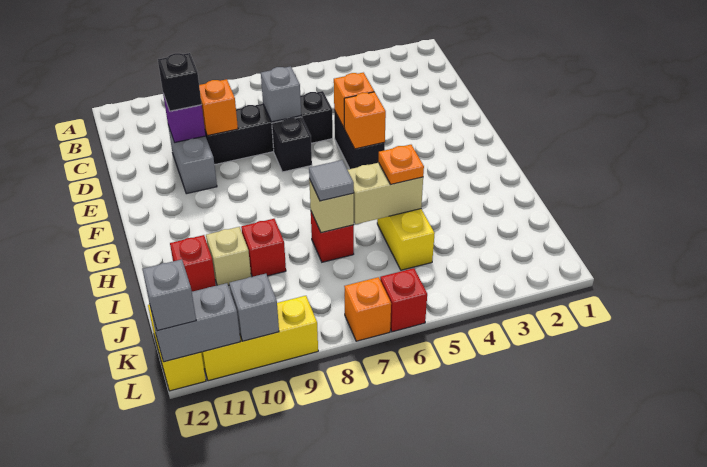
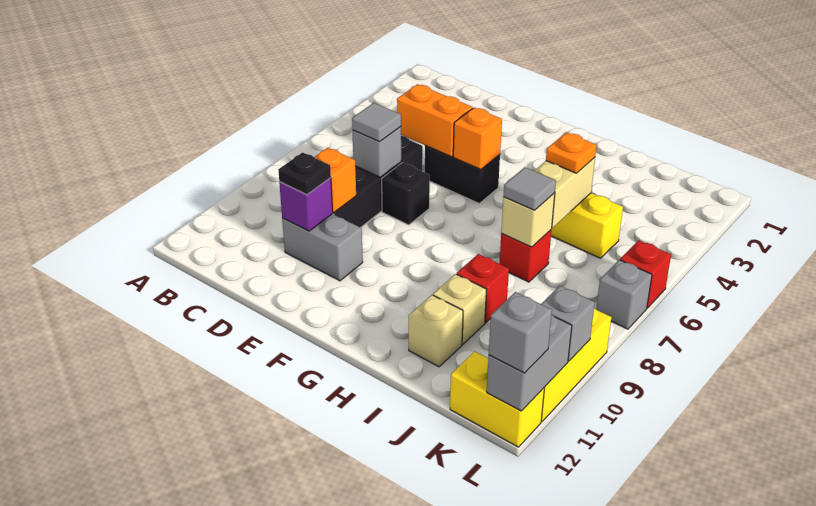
none -> grey tile D7 level 3
black brick D10 level 3 -> black plate D10 level 3
orange brick E5 level 2 -> orange brick D5:E5 level 2
red brick I11 level 1 -> tan brick I11 level 1
orange brick L7 level 1 -> grey brick L7 level 1

